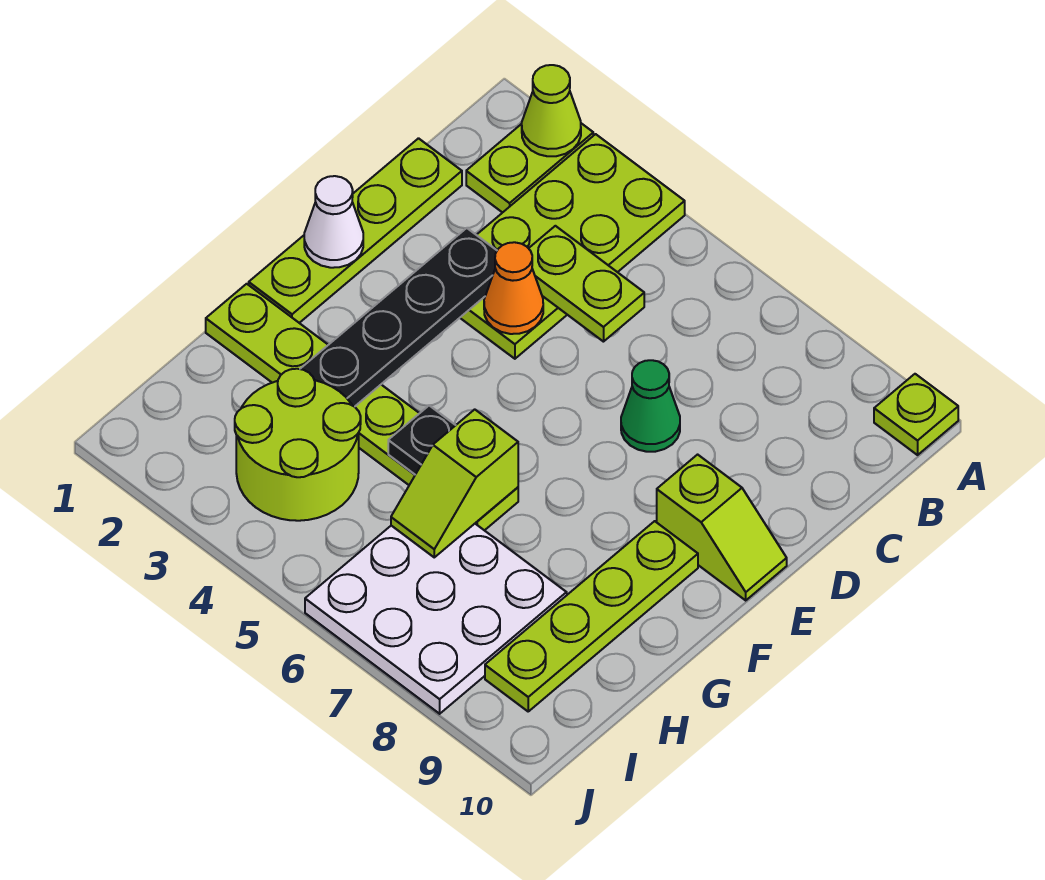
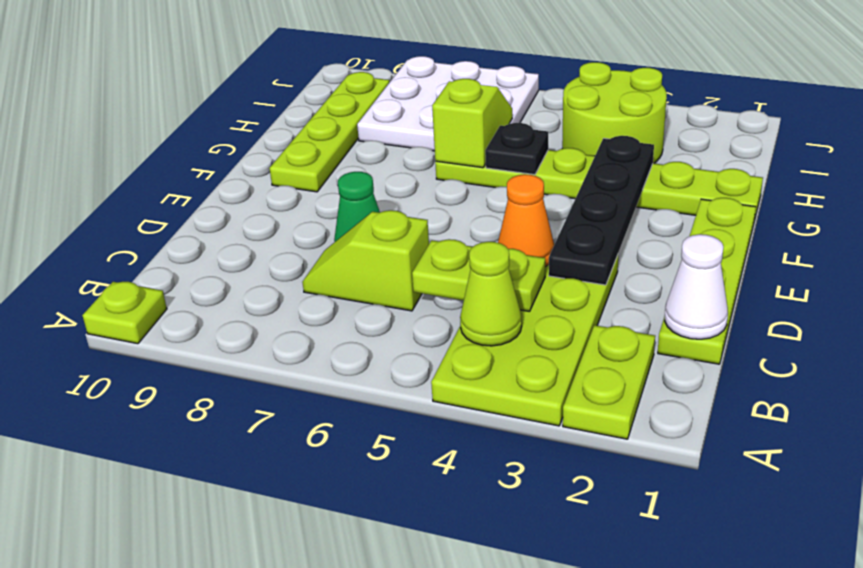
lime cone A2 level 2 -> lime cone B4 level 2
white cone E1 level 2 -> white cone C1 level 2
lime slope E9:E10 level 1 top 9 -> lime slope C6:C7 level 1 top 6

